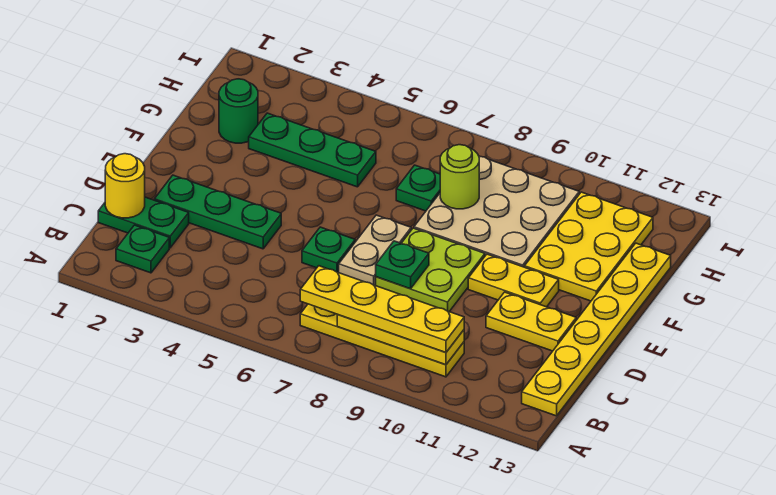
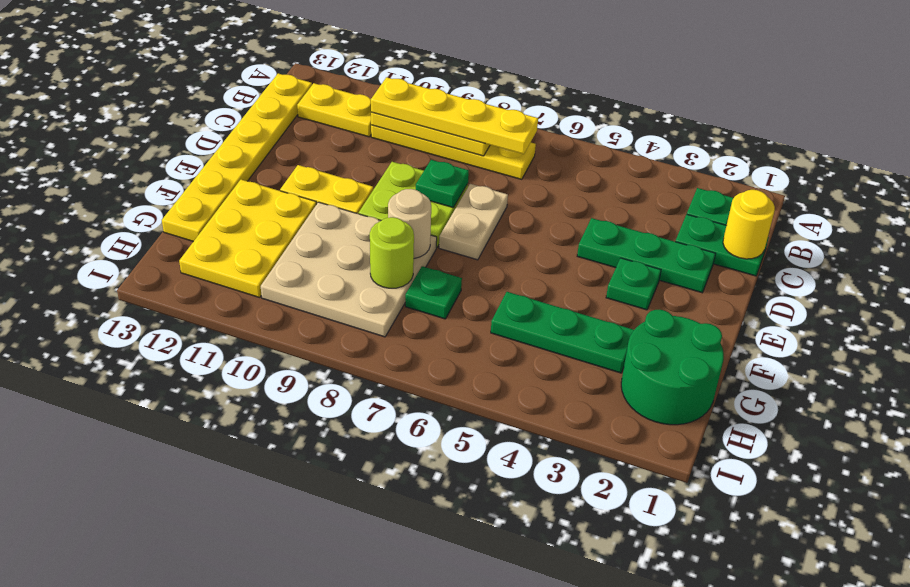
green plate D6 level 1 -> green plate E3 level 1
yellow plate D11:D12 level 1 -> yellow plate B11:B12 level 1
none -> tan round brick F8 level 2
green round brick G2 level 1 -> green round brick G1:H2 level 1

